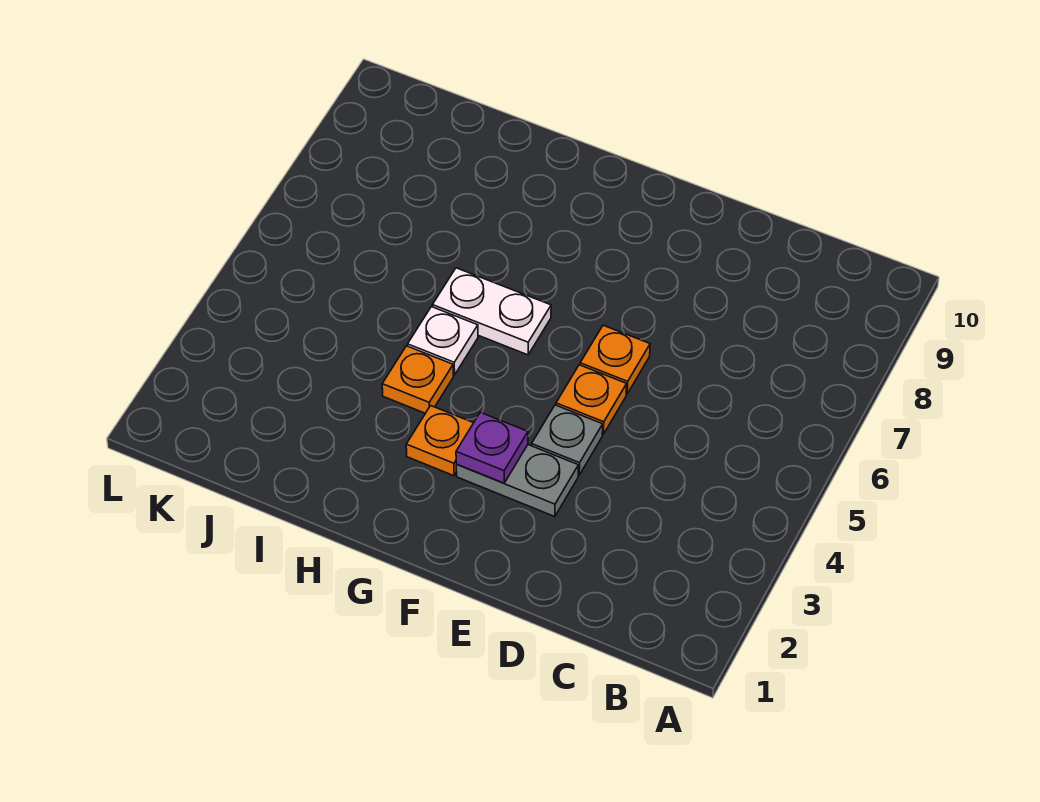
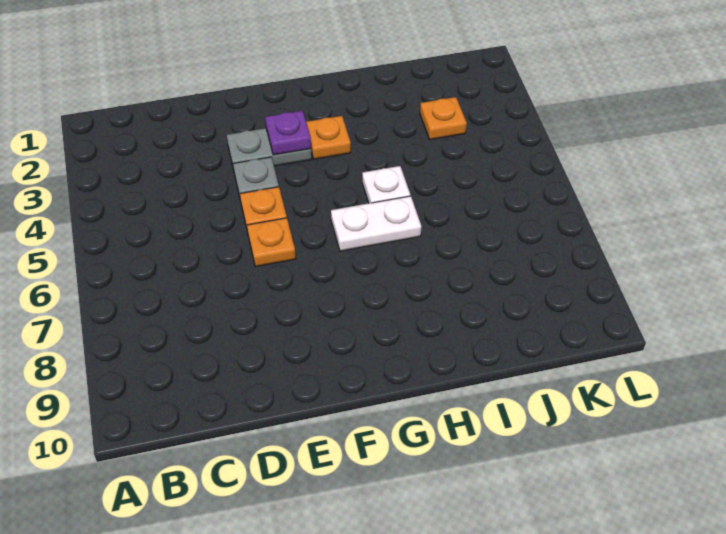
orange plate H4 level 1 -> orange plate J3 level 1

